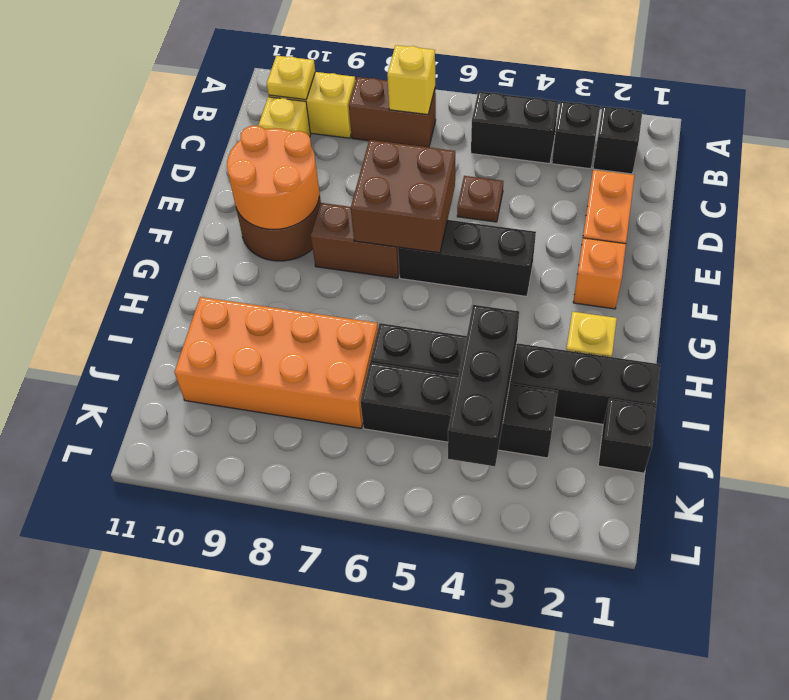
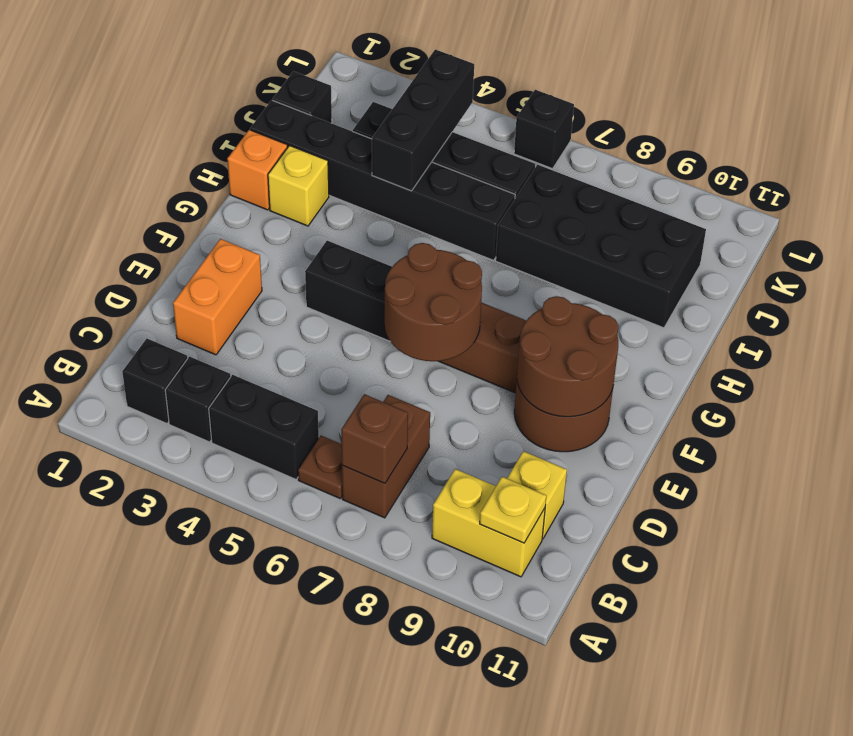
brown brick B7:B8 level 1 -> brown brick B7:C7 level 1
yellow brick B7 level 2 -> brown brick B7 level 2
brown plate D5 level 1 -> brown plate B6 level 1
brown brick E6:F7 level 2 -> brown round brick E6:F7 level 2
orange round brick E9:F10 level 2 -> brown round brick E9:F10 level 2
orange brick F2 level 1 -> orange brick H1 level 1
orange brick I7:J10 level 1 -> black brick I7:J10 level 1
none -> black brick L6 level 1

